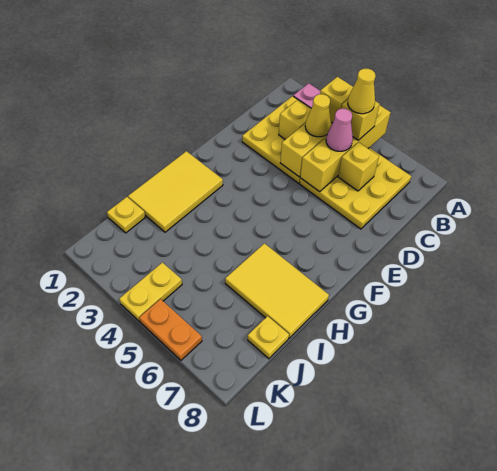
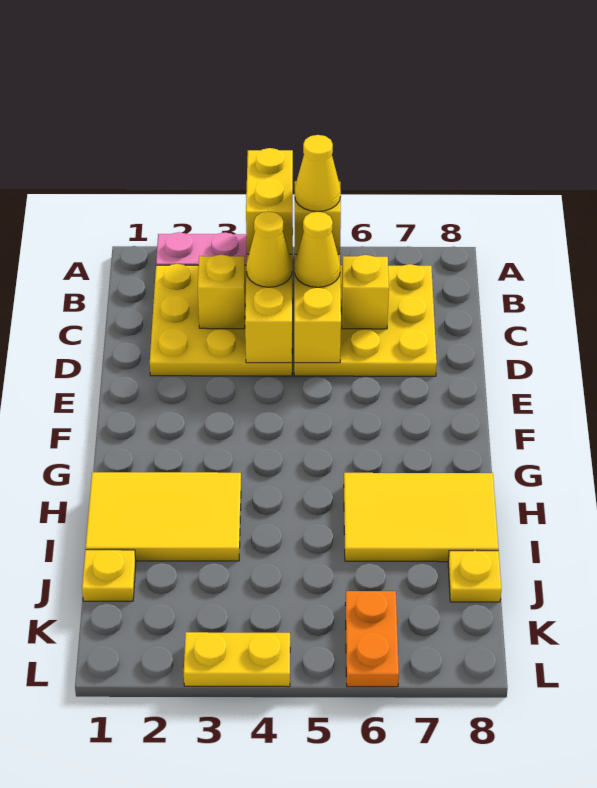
yellow brick B4 level 3 -> yellow brick A4:B4 level 3
pink cone C5 level 3 -> yellow cone C5 level 3
yellow tile G1:I2 level 1 -> yellow tile H1:I3 level 1
yellow plate K4:L4 level 1 -> yellow plate L3:L4 level 1
orange plate L5:L6 level 1 -> orange plate K6:L6 level 1

